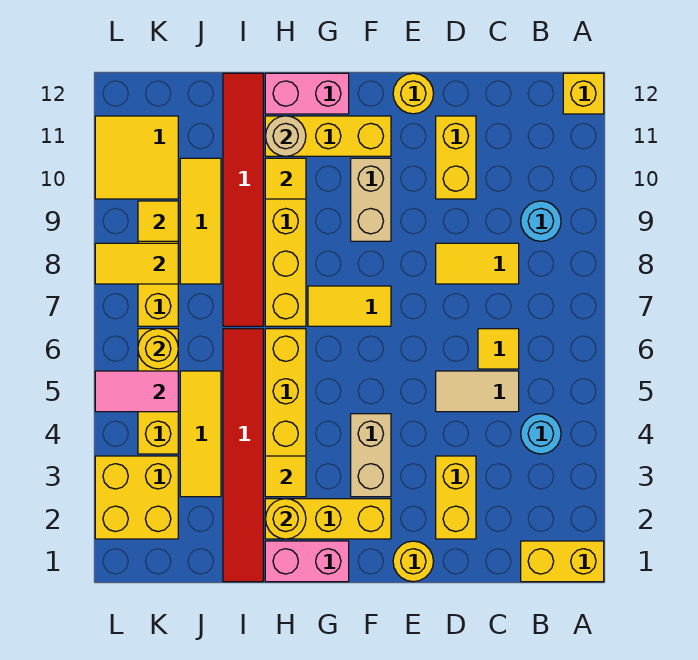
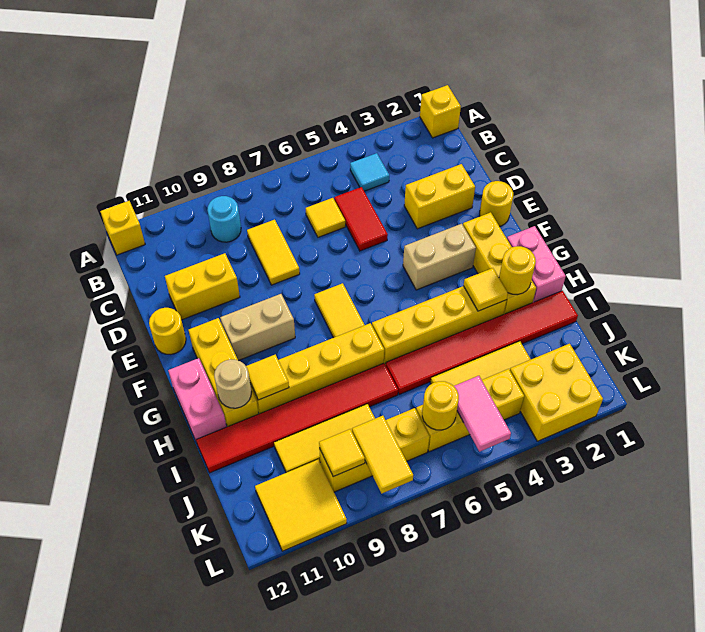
yellow brick A1:B1 level 1 -> yellow brick A1 level 1
cyan round brick B4 level 1 -> cyan tile B4 level 1
tan tile C5:D5 level 1 -> red tile C5:D5 level 1

